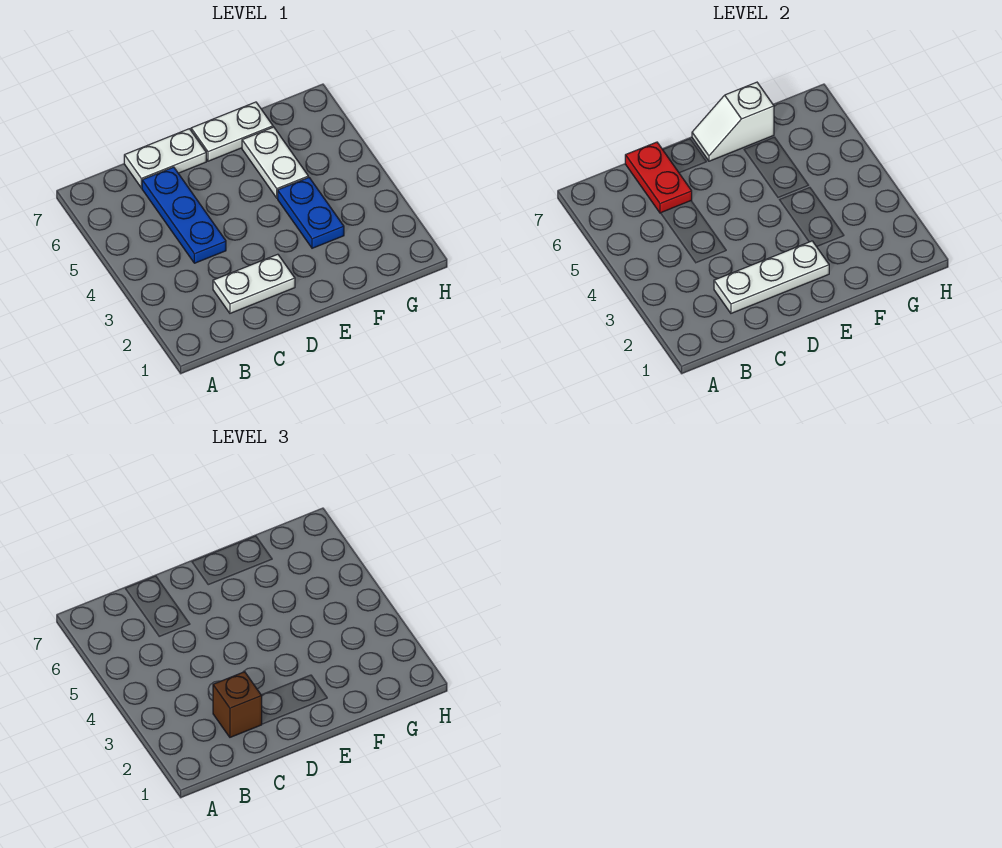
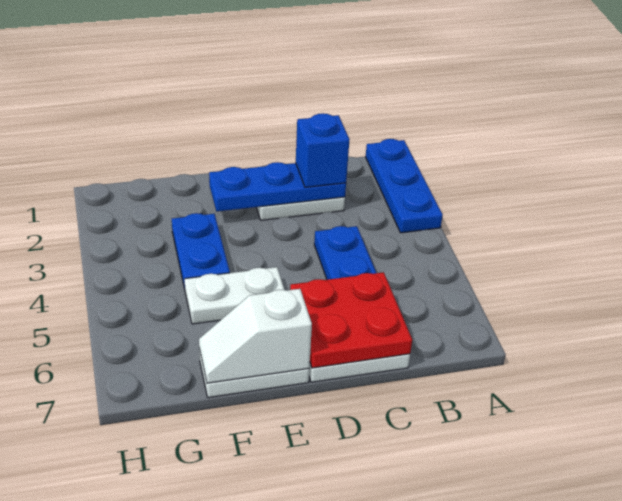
none -> blue plate A1:A3 level 1
white plate C2:E2 level 2 -> blue plate C2:E2 level 2
brown brick C2 level 3 -> blue brick C2 level 3
red plate C6:C7 level 2 -> red plate C6:D7 level 2
white slope E7:F7 level 2 top F -> white slope E7:F7 level 2 top E
white plate F5:F6 level 1 -> white plate E5:F5 level 1

